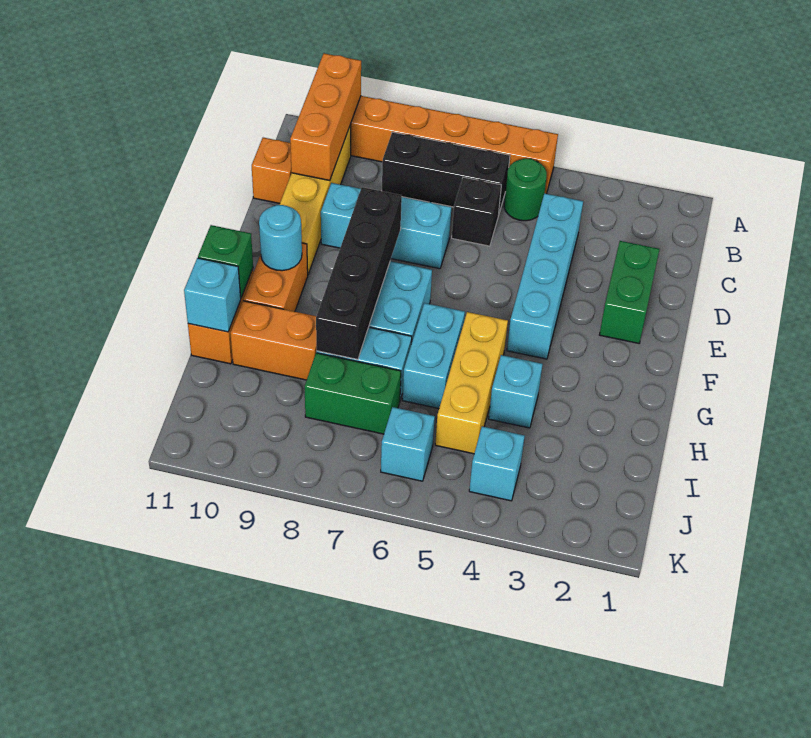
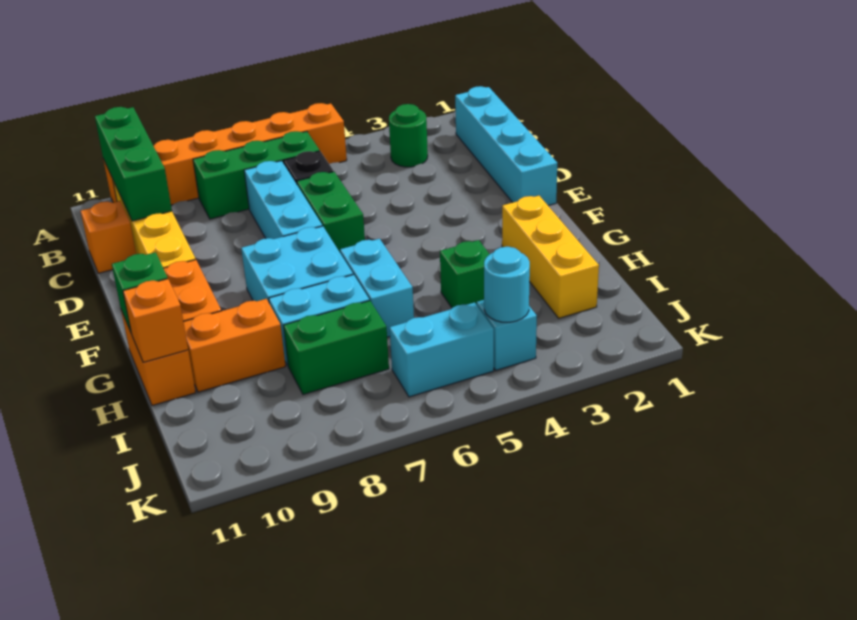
orange brick A10:C10 level 2 -> green brick A10:C10 level 2
green round brick B5 level 1 -> green round brick B3 level 1
black brick B6:B8 level 1 -> green brick B6:B8 level 1
cyan brick C4:F4 level 1 -> cyan brick B1:E1 level 1
green brick D2:E2 level 1 -> green brick D6:E6 level 1
cyan brick D7:D9 level 1 -> cyan brick C7:E7 level 1
black brick E8:H8 level 2 -> none
cyan round brick F10 level 2 -> cyan round brick J4 level 2
yellow brick G5:I5 level 1 -> yellow brick G2:I2 level 1
cyan brick H4 level 1 -> green brick H4 level 1
cyan brick H11 level 2 -> orange brick H11 level 2
cyan brick J6 level 1 -> cyan brick J5:J6 level 1

